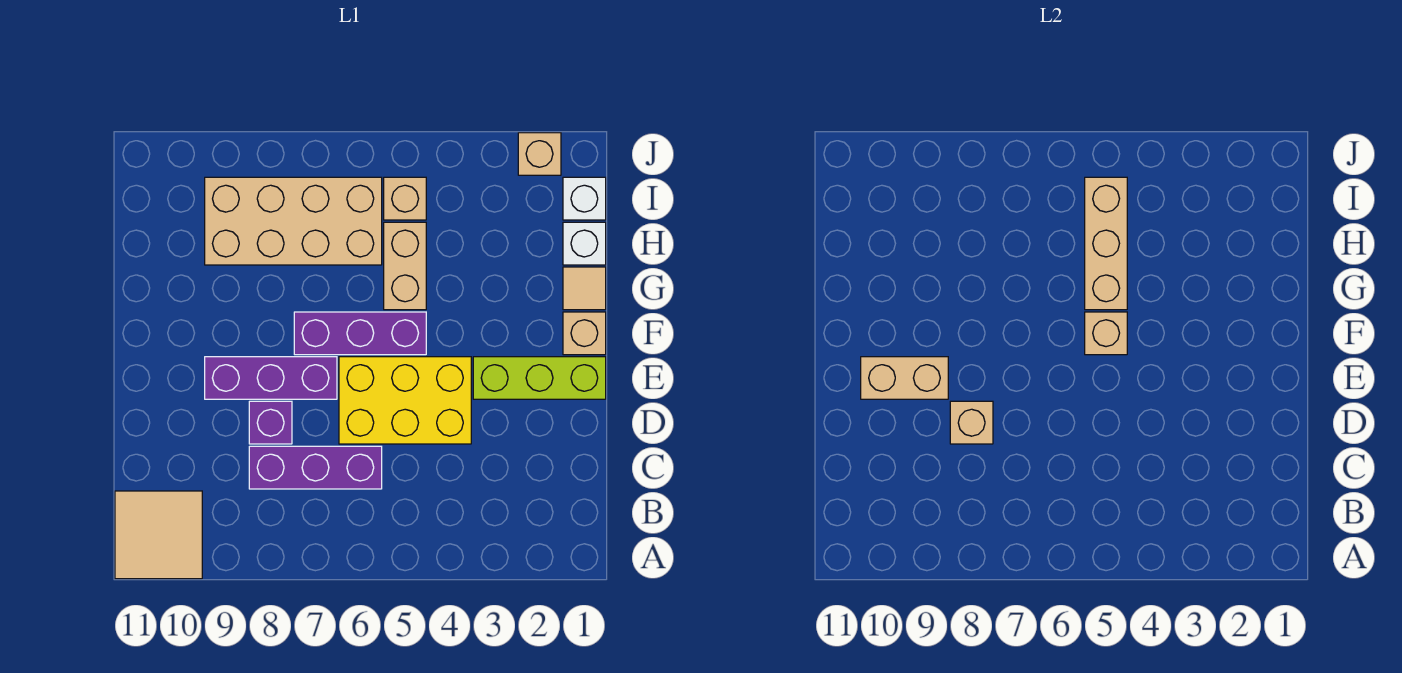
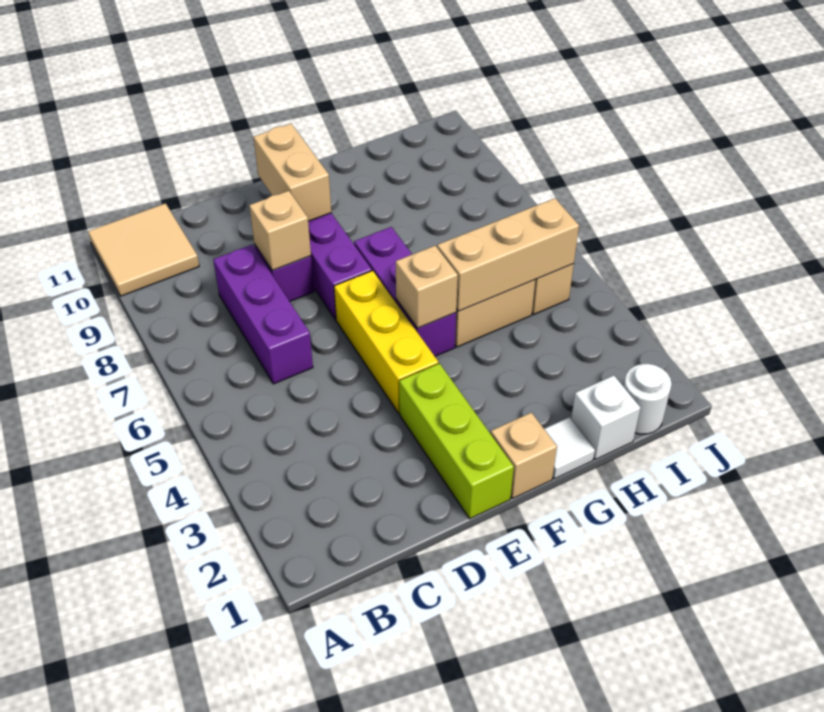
yellow brick D4:E6 level 1 -> yellow brick E4:E6 level 1
tan tile G1 level 1 -> white tile G1 level 1
tan brick H6:I9 level 1 -> none
white brick I1 level 1 -> white round brick I1 level 1
tan brick J2 level 1 -> none

